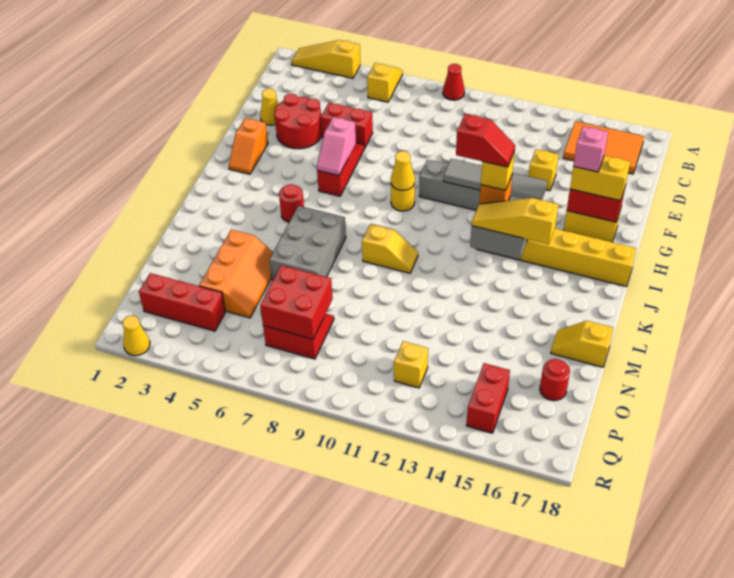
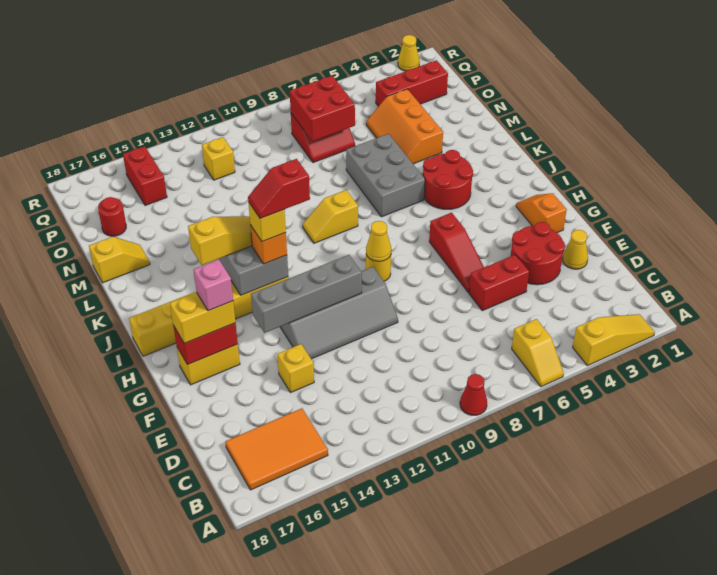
pink slope G6:H6 level 2 top G -> none
grey tile G11:G14 level 2 -> grey brick G11:G14 level 2
red round brick J5 level 1 -> red round brick J4:K5 level 1

